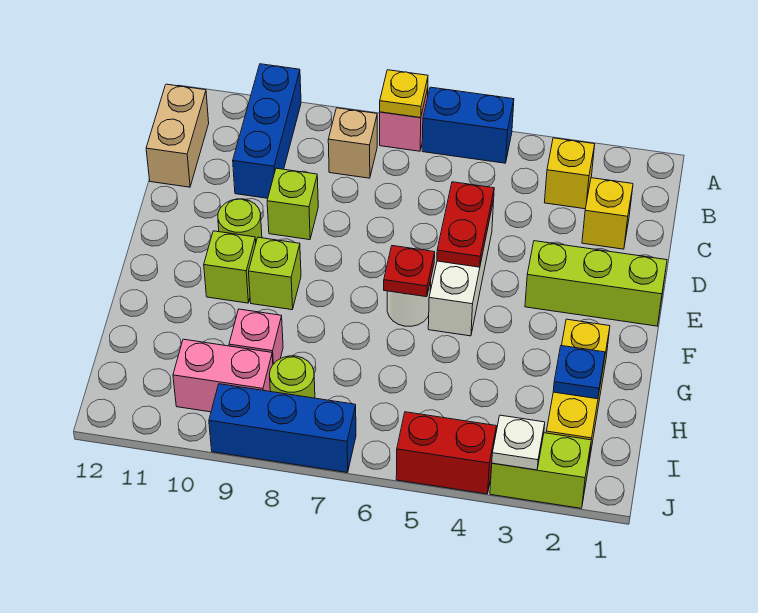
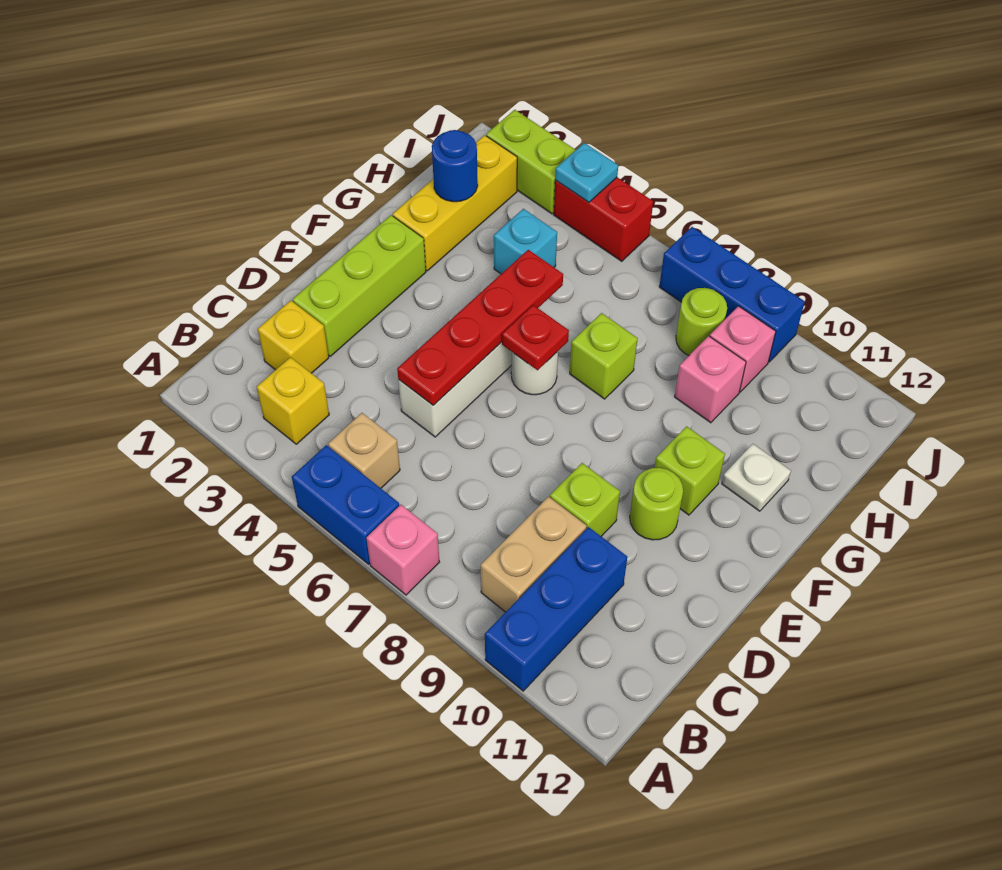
yellow plate A7 level 2 -> none
tan brick B8 level 1 -> tan brick B5 level 1
tan brick B12:C12 level 1 -> tan brick B9:C9 level 1
red plate D5:E5 level 2 -> red plate D5:G5 level 2
lime brick E1:E3 level 1 -> lime brick D2:F2 level 1
lime brick F9 level 1 -> lime brick G7 level 1
blue plate H2 level 2 -> blue round brick H2 level 2
none -> cyan brick H4 level 1
pink brick I9:I10 level 1 -> pink brick I9 level 1
white plate J3 level 2 -> white plate G11 level 1
none -> cyan plate J4 level 2

